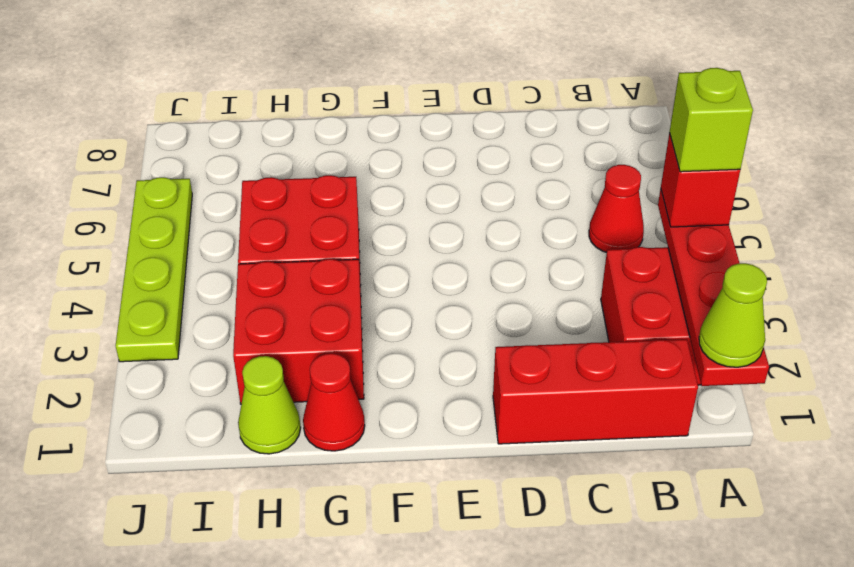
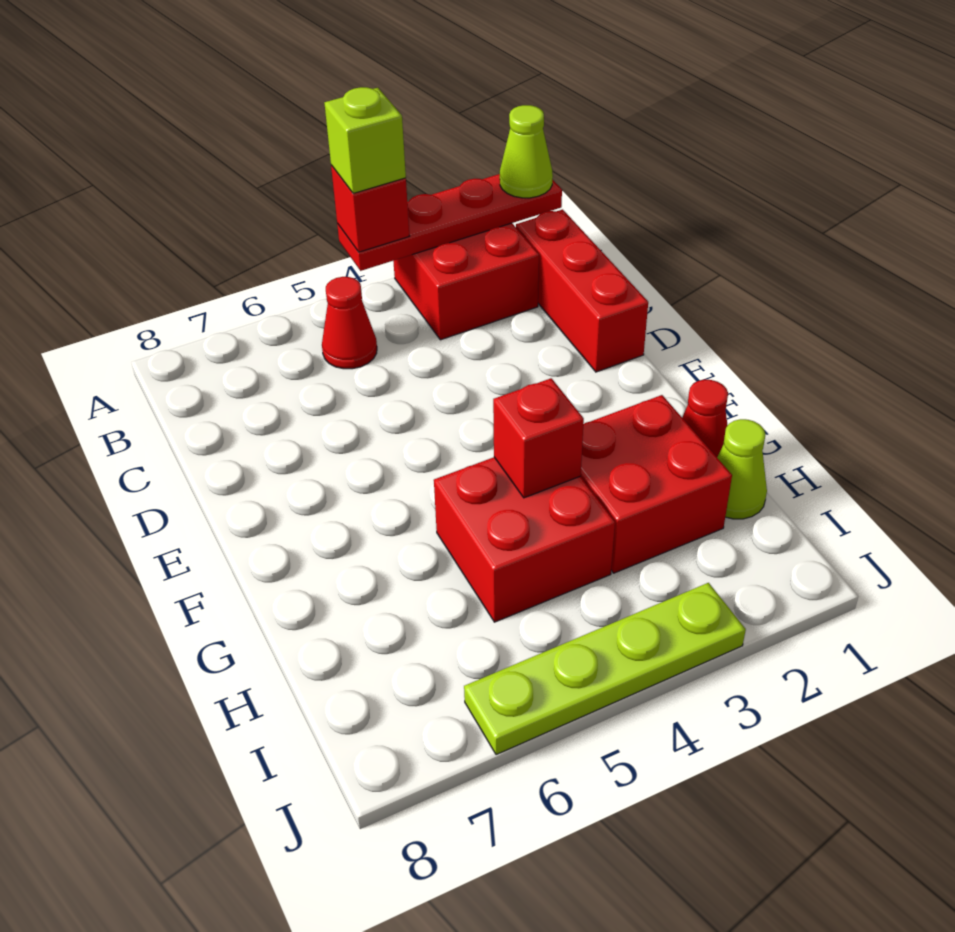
none -> red brick G4 level 2

